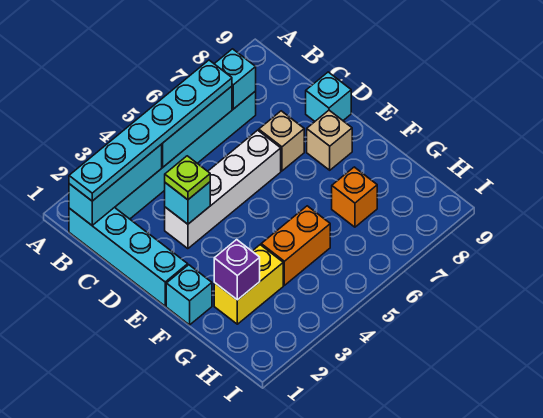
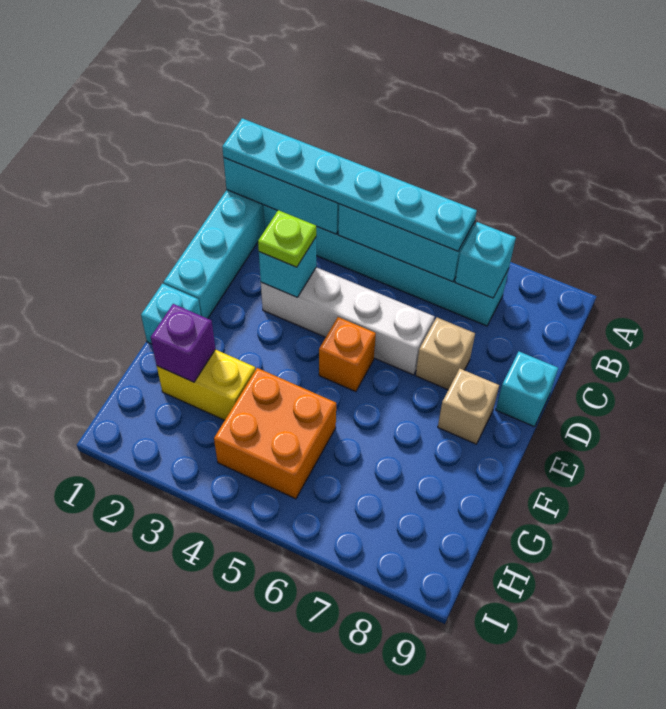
orange brick G4:G5 level 1 -> orange brick G4:H5 level 1
orange brick G7 level 1 -> orange brick E5 level 1

